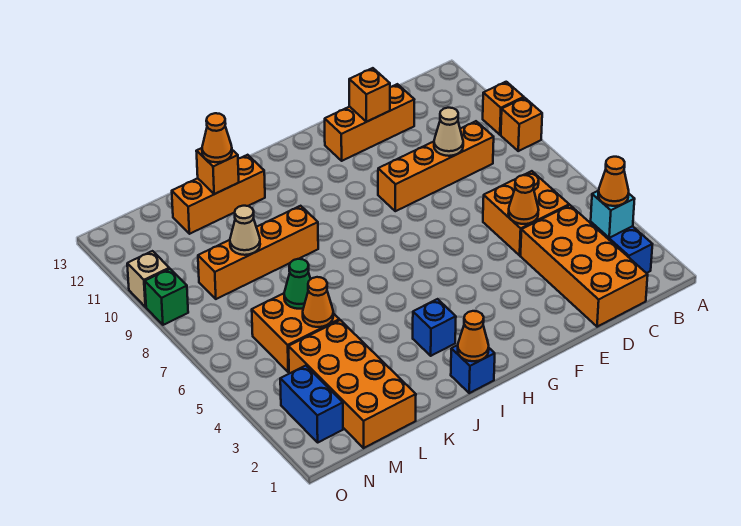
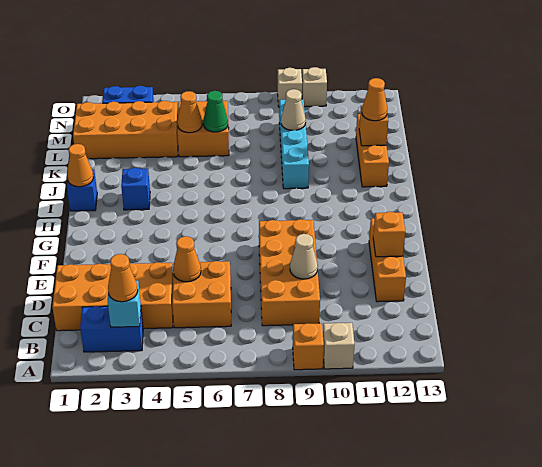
orange brick A10 level 1 -> tan brick A10 level 1
orange brick C9:F9 level 1 -> orange brick C8:F9 level 1
orange brick J9:M9 level 1 -> cyan brick J9:M9 level 1
green brick O9 level 1 -> tan brick O9 level 1

